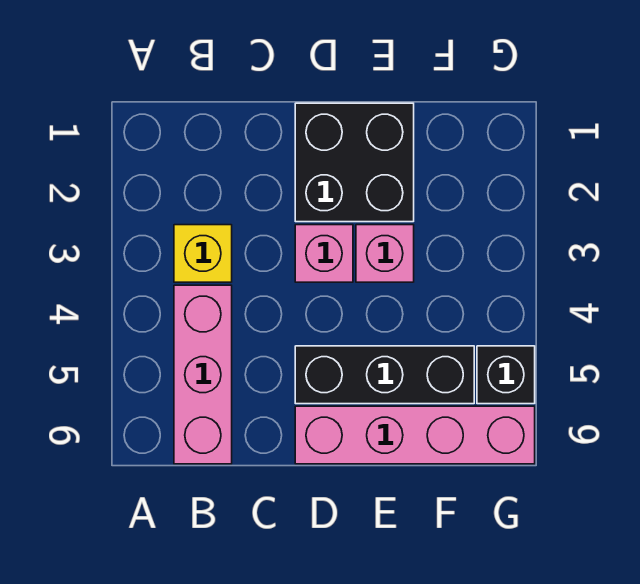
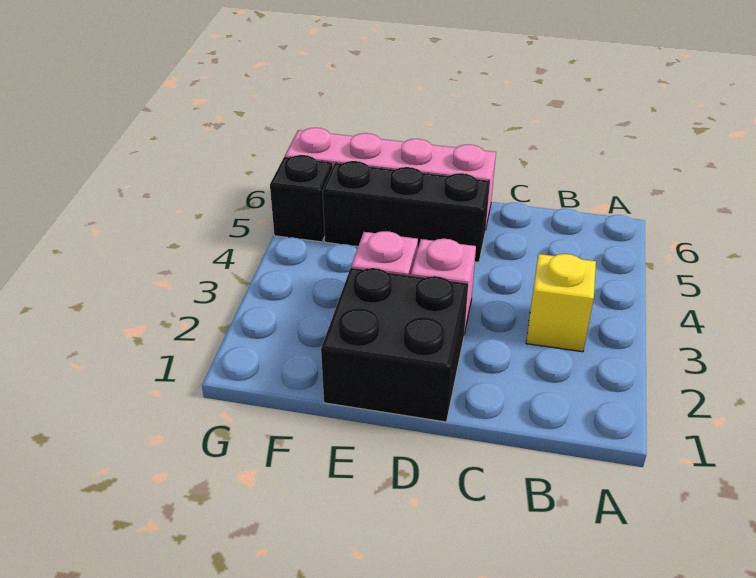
pink brick B4:B6 level 1 -> none

